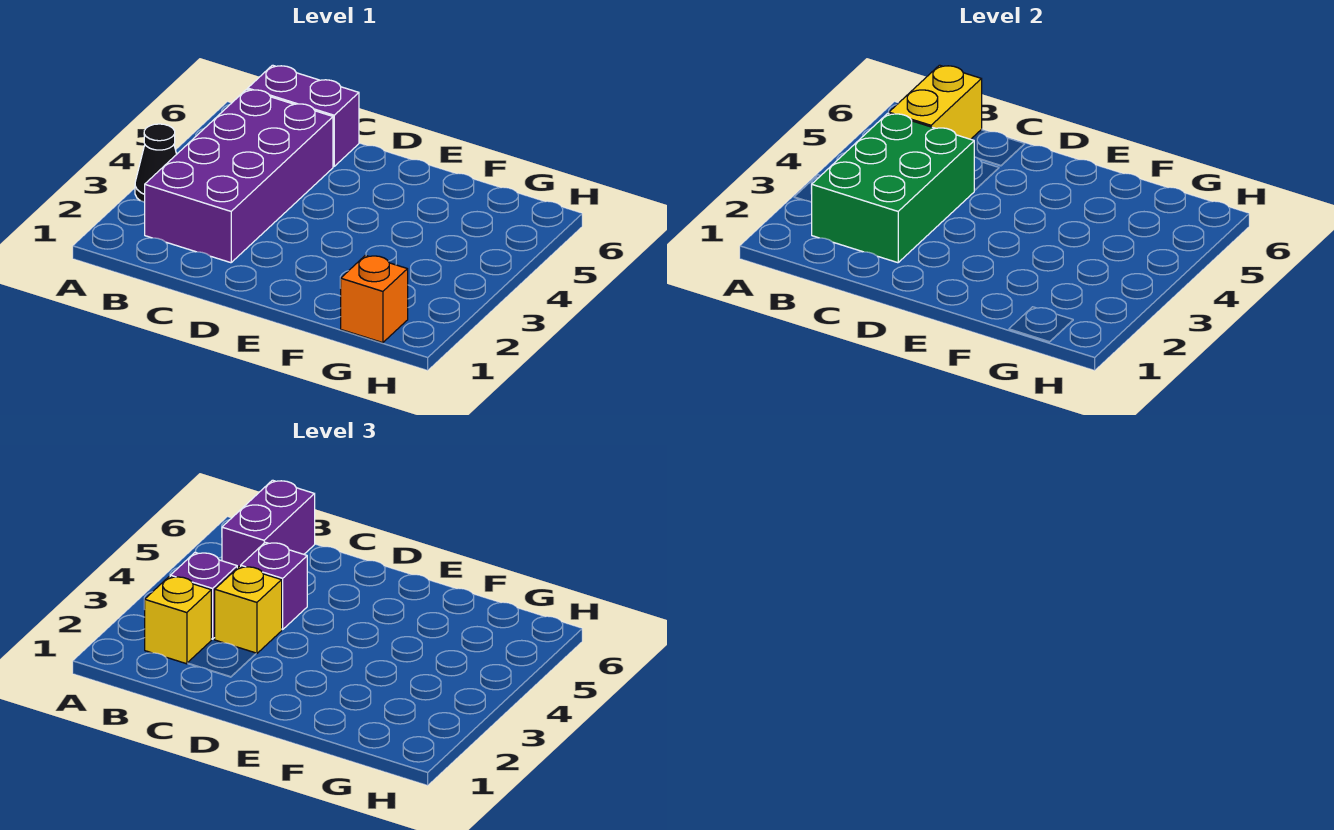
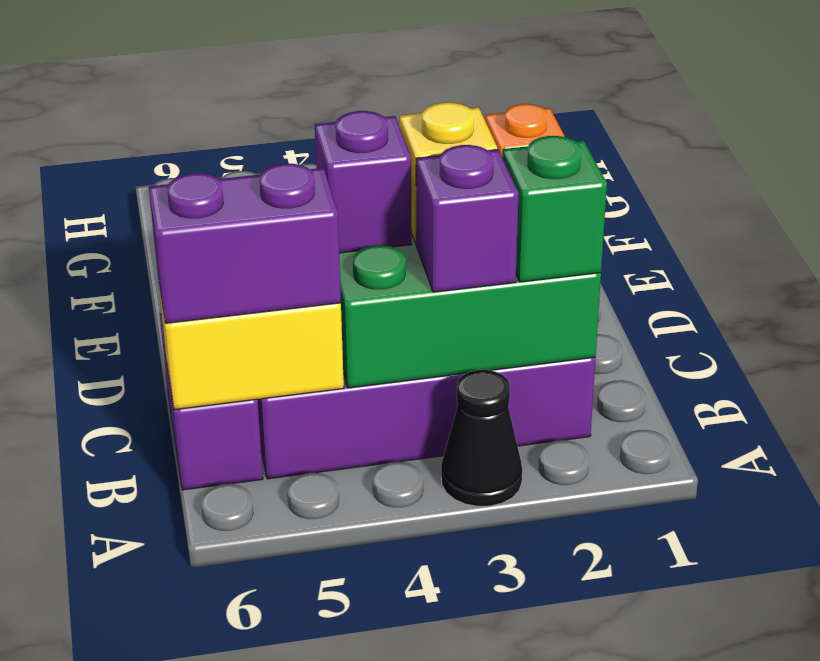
yellow brick B2 level 3 -> green brick B2 level 3

